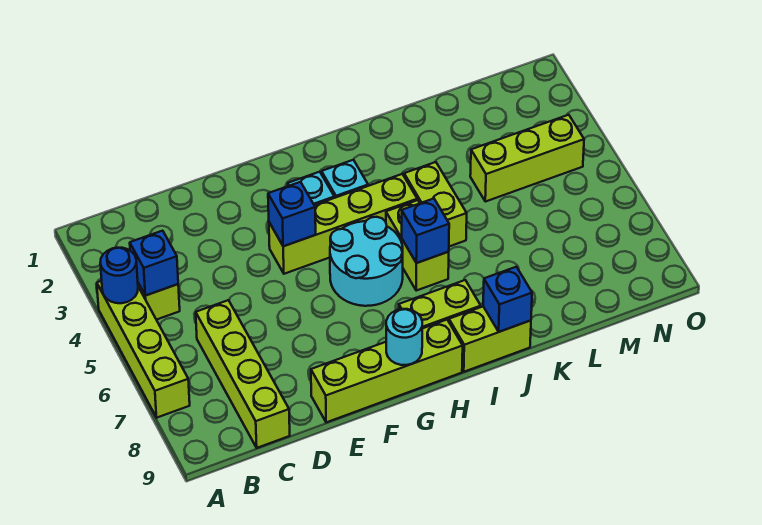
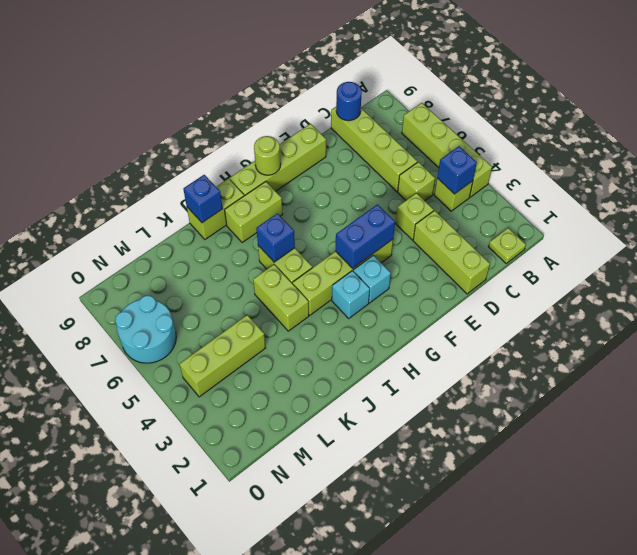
blue round brick A4 level 2 -> blue round brick C9 level 2
none -> lime plate B1 level 1
none -> lime brick C5 level 1
none -> lime brick D1:D3 level 1
none -> lime brick D4 level 1
blue brick F4 level 2 -> blue brick F4:G4 level 2
cyan round brick G5:H6 level 1 -> cyan round brick N6:O7 level 1
cyan round brick G9 level 2 -> lime round brick G9 level 2

